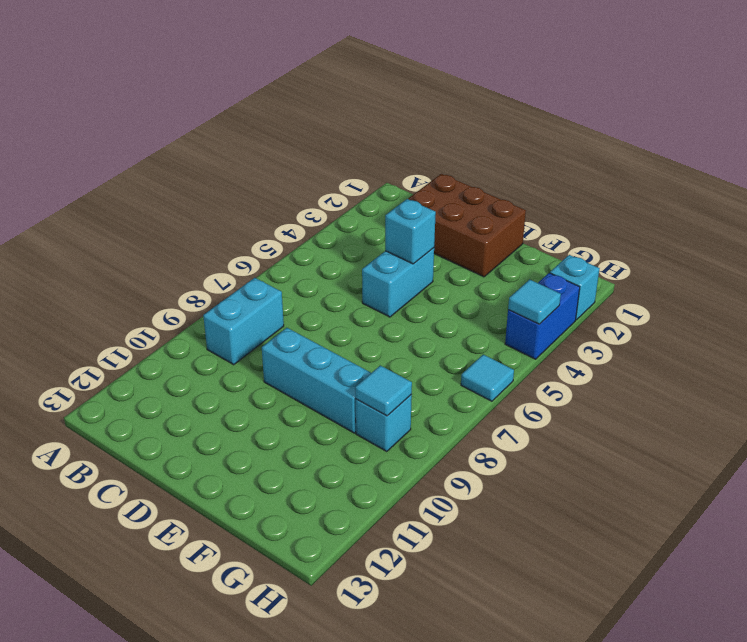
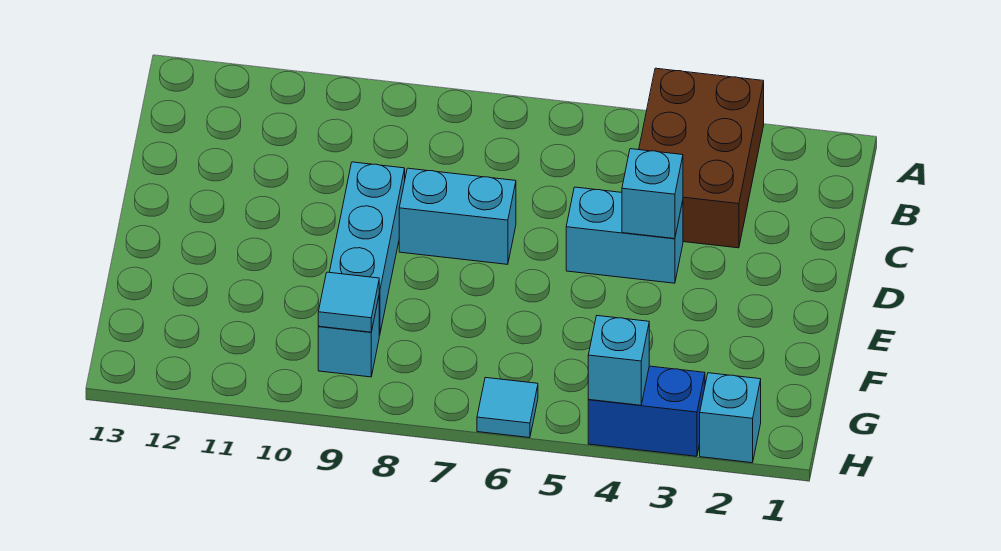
cyan brick B8:B9 level 1 -> cyan brick D7:D8 level 1
brown brick C1:E2 level 1 -> brown brick A3:C4 level 1
cyan tile H4 level 2 -> cyan brick H4 level 2

